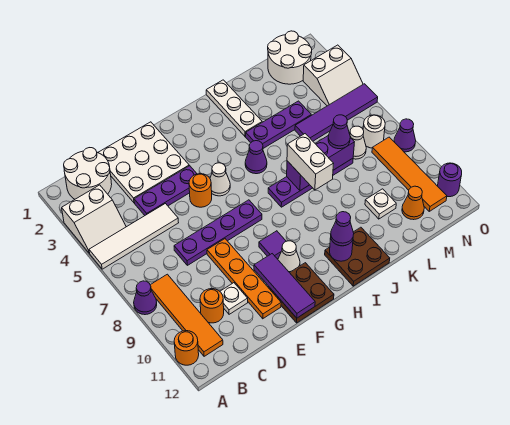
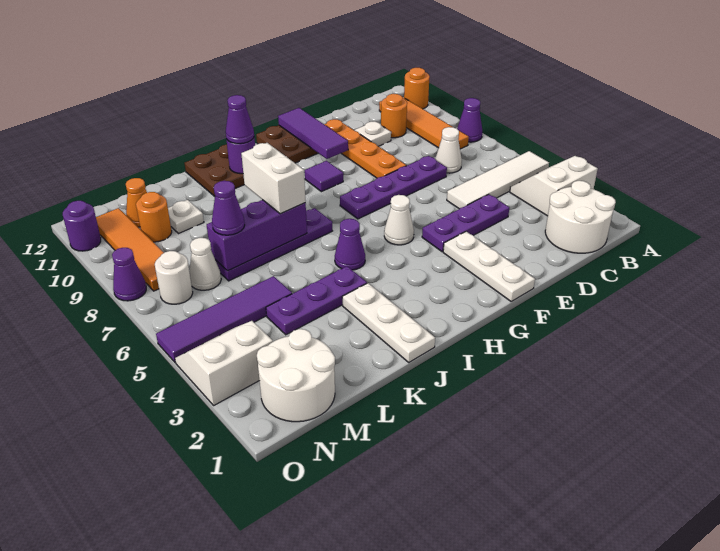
white plate D1:F3 level 1 -> white plate F1:F3 level 1
orange round brick F5 level 1 -> orange round brick M10 level 1
white cone G10 level 1 -> white cone C7 level 1

